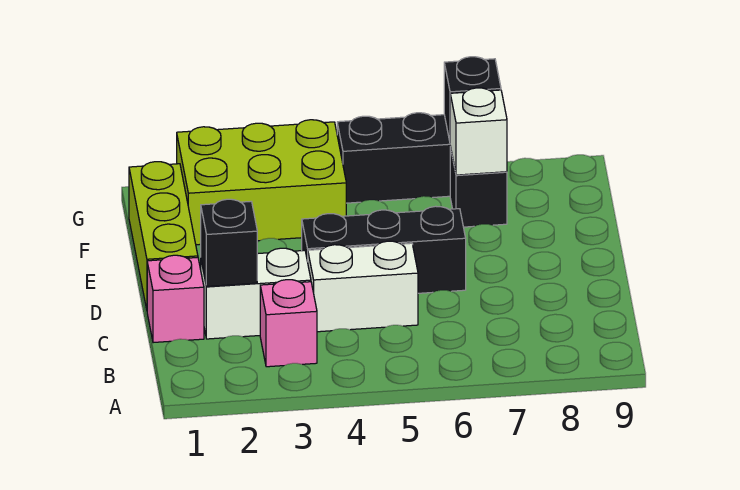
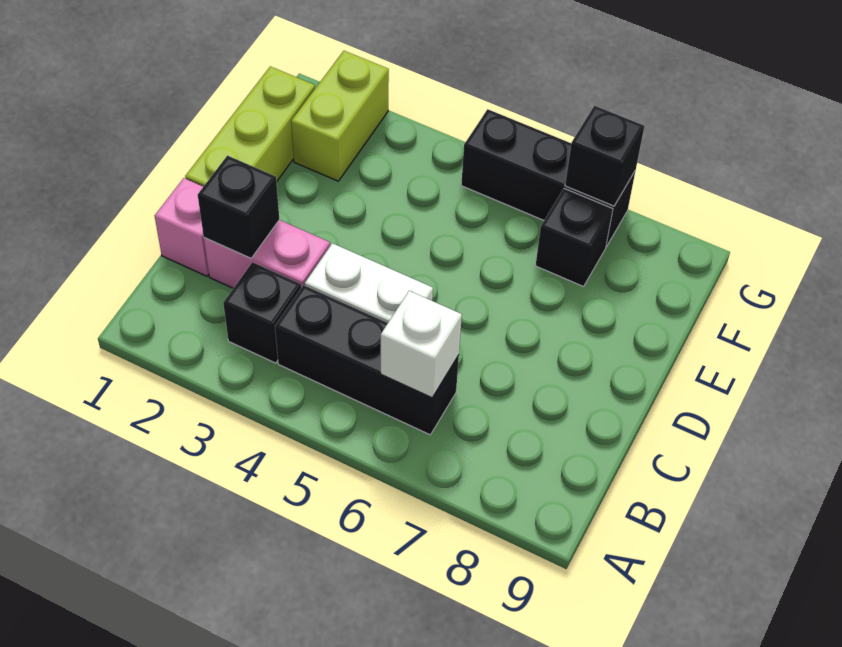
pink brick B3 level 1 -> black brick B3 level 1
white brick C2:C3 level 1 -> pink brick C2:C3 level 1
black brick D4:D6 level 1 -> black brick B4:B6 level 1
lime brick F2:G4 level 1 -> lime brick F2:G2 level 1
white brick F7 level 2 -> white brick B6 level 2

